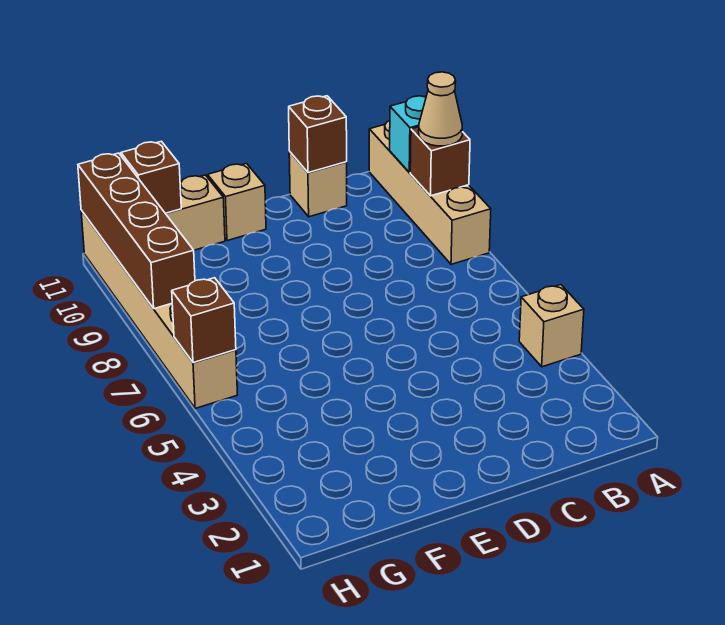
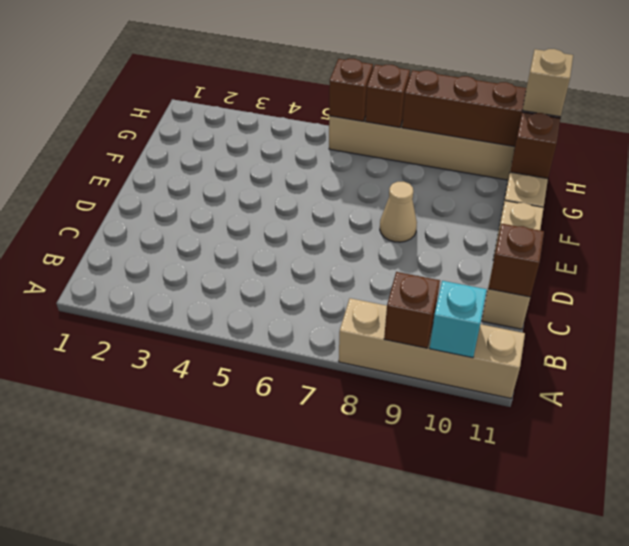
tan brick A4 level 1 -> tan brick H11 level 3
tan cone A9 level 3 -> tan cone E8 level 1
none -> brown brick H7 level 2

